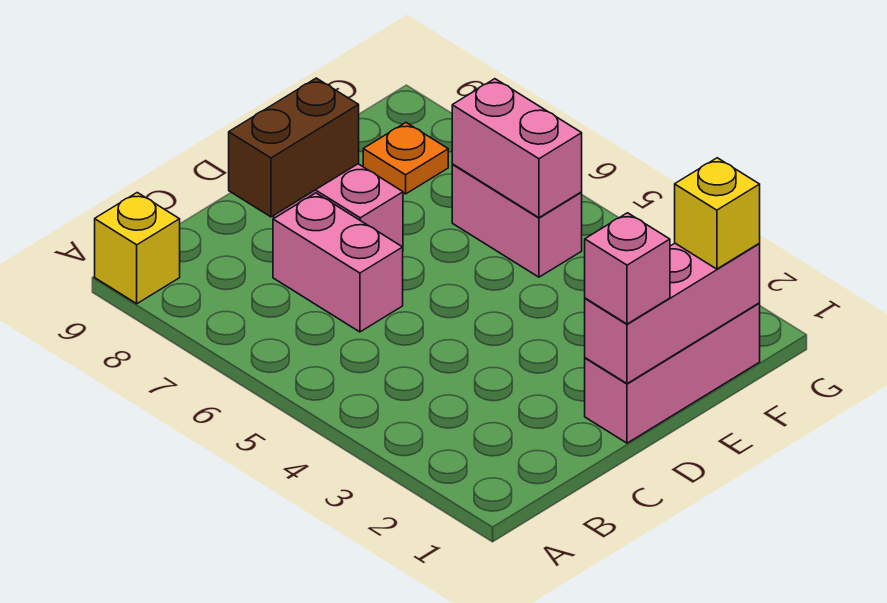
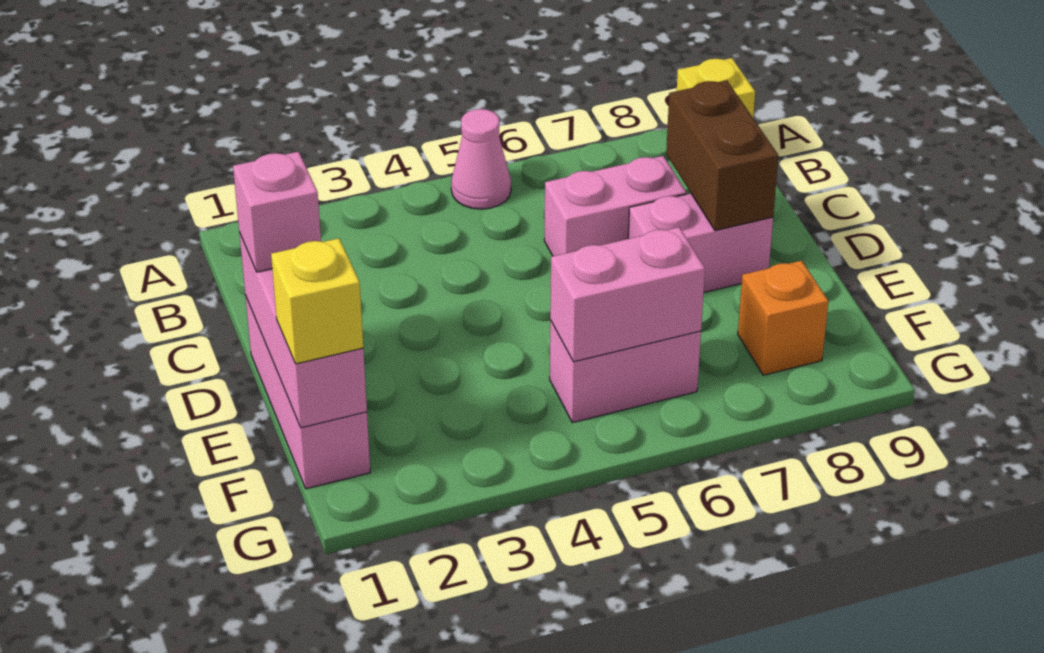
none -> pink cone A5 level 1
orange plate F8 level 1 -> orange brick F8 level 1

